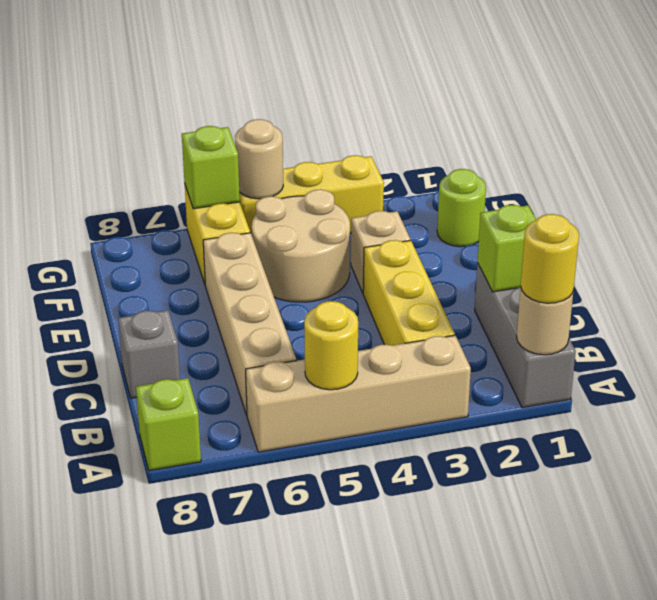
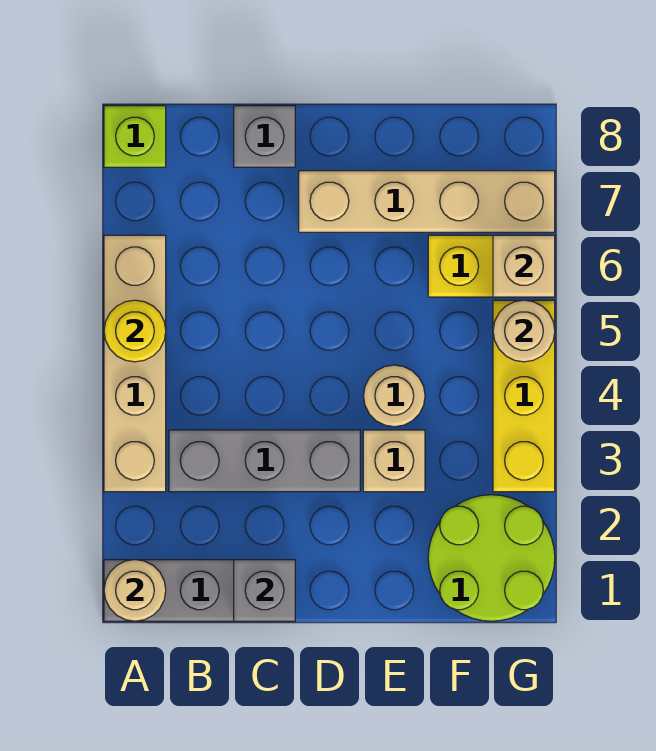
yellow round brick A1 level 3 -> none
yellow brick B3:D3 level 1 -> grey brick B3:D3 level 1
tan brick B6:E6 level 1 -> tan brick D7:G7 level 1
lime brick C1 level 2 -> grey brick C1 level 2
tan round brick E4:F5 level 1 -> tan round brick E4 level 1
lime round brick F1 level 1 -> lime round brick F1:G2 level 1
lime brick G6 level 2 -> tan brick G6 level 2

